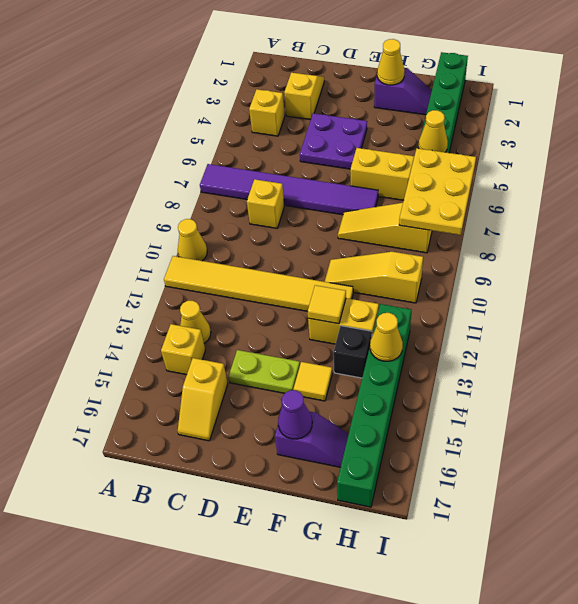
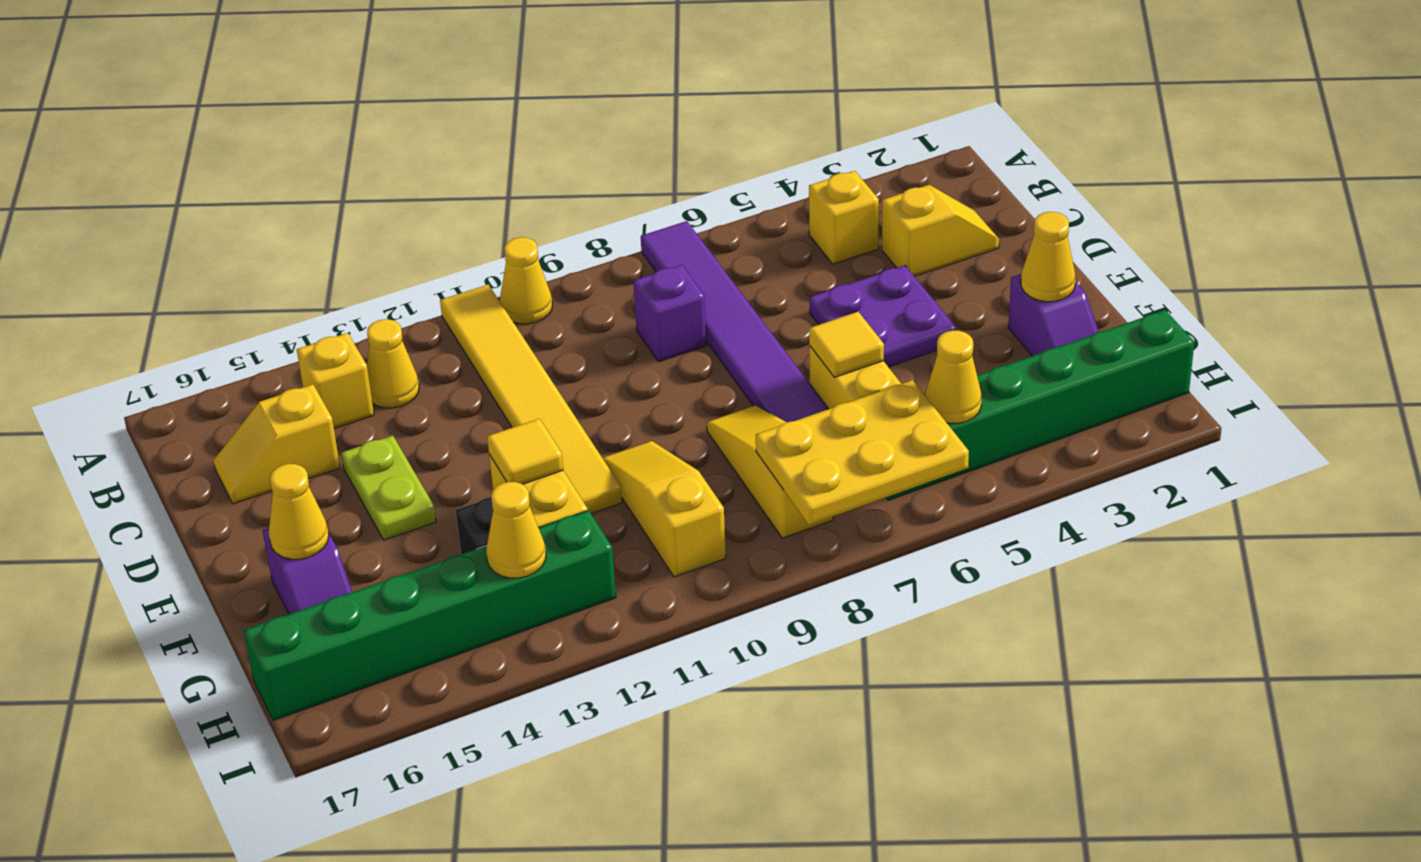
yellow brick C8 level 1 -> purple brick C8 level 1
yellow tile F14 level 1 -> yellow tile F6 level 2
purple cone F16 level 2 -> yellow cone F16 level 2

